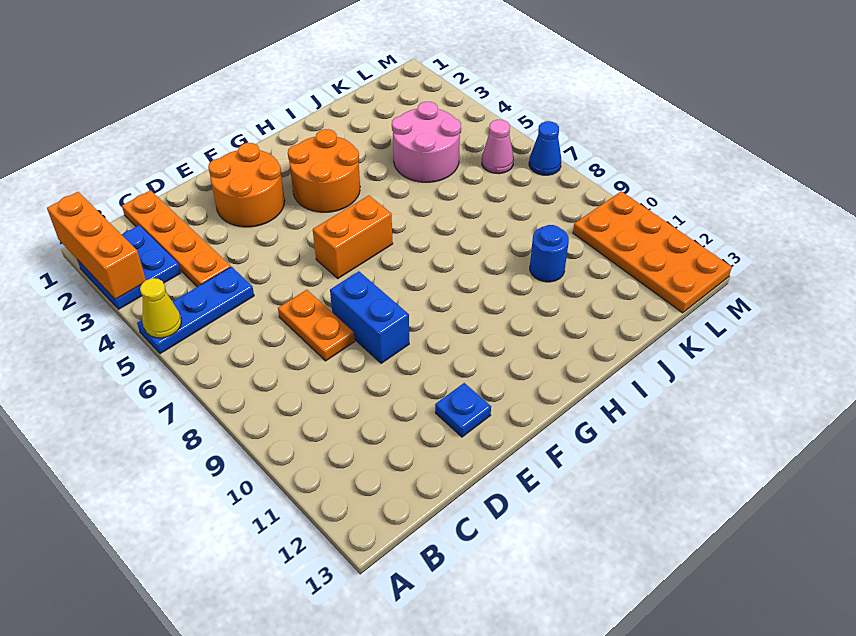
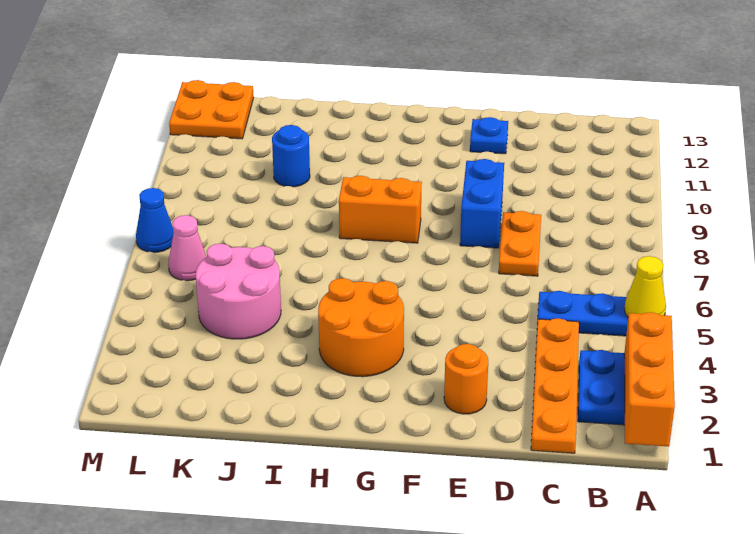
orange round brick E2:F3 level 1 -> orange round brick E2 level 1
orange brick F6:G6 level 1 -> orange brick G8:H8 level 1
orange plate L10:M13 level 1 -> orange plate L12:M13 level 1

